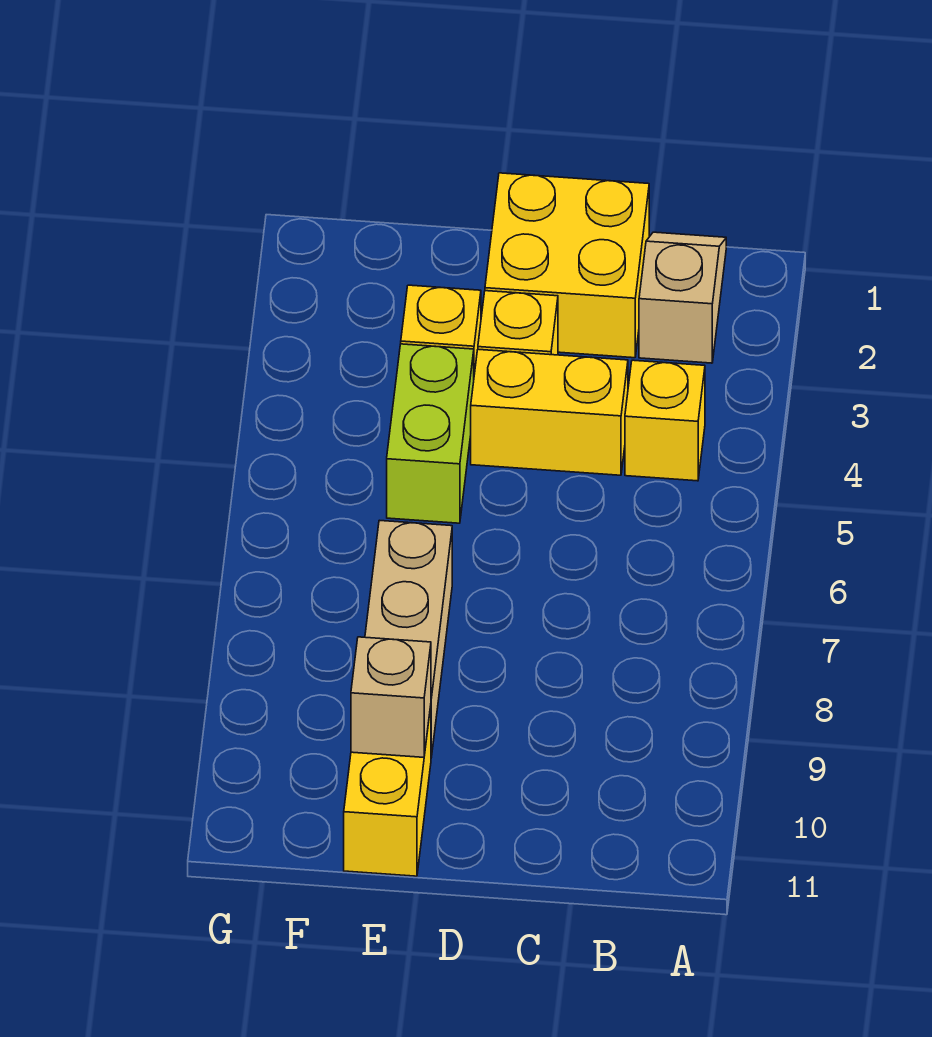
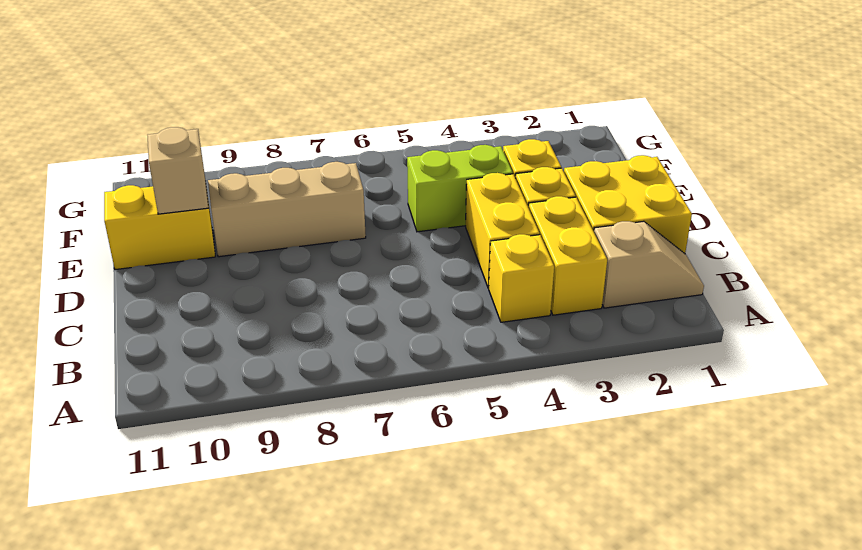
none -> yellow brick B3:C3 level 1

